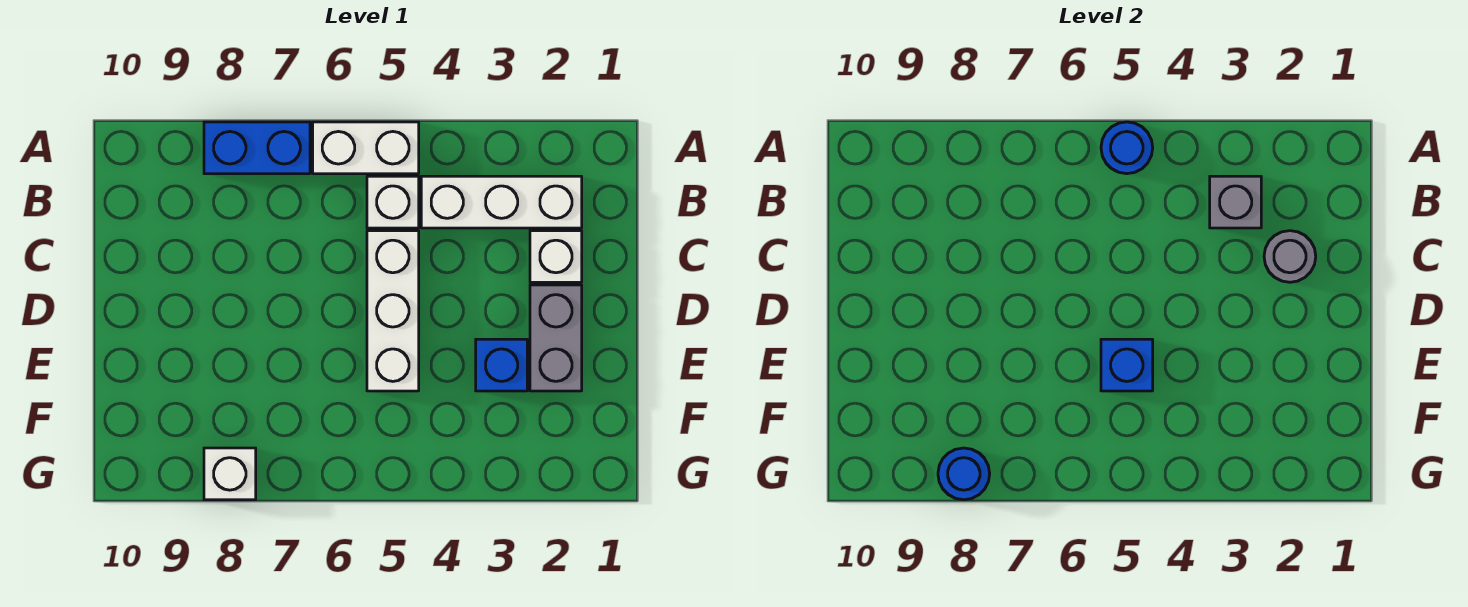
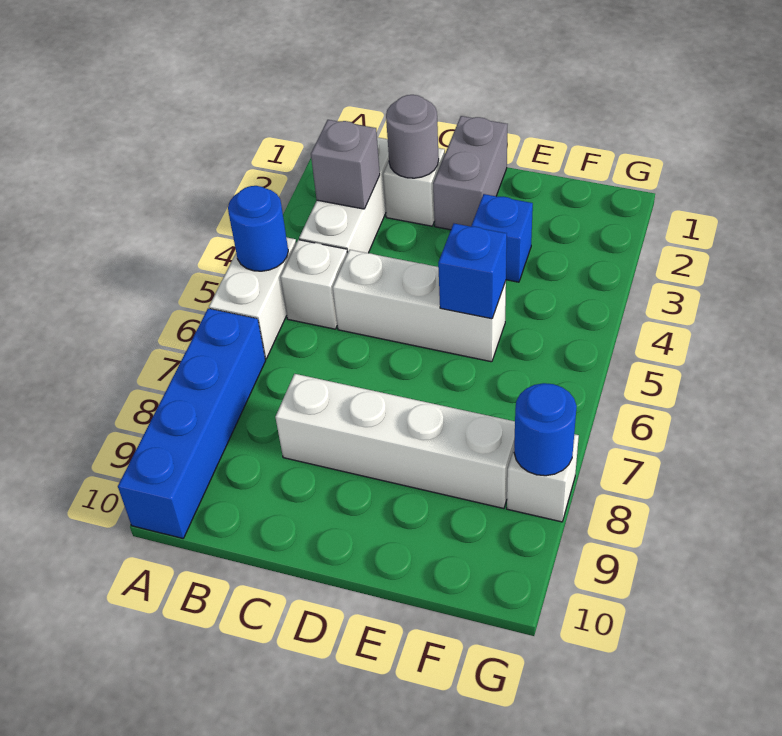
blue brick A7:A8 level 1 -> blue brick A7:A10 level 1
none -> white brick C8:F8 level 1
grey brick D2:E2 level 1 -> grey brick D1:D2 level 1

